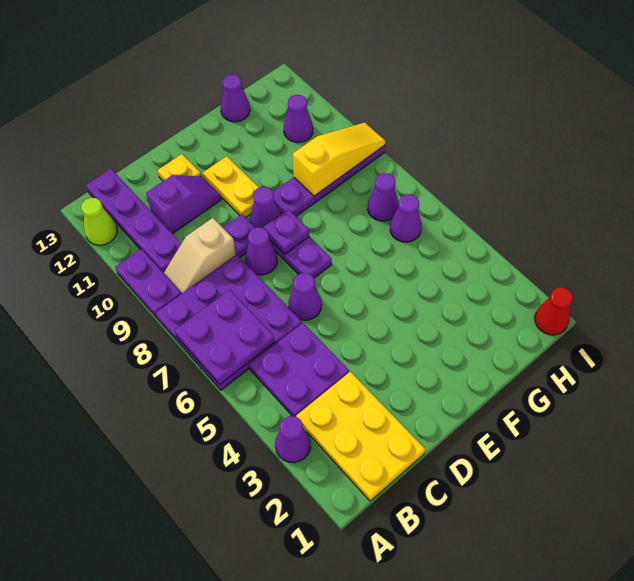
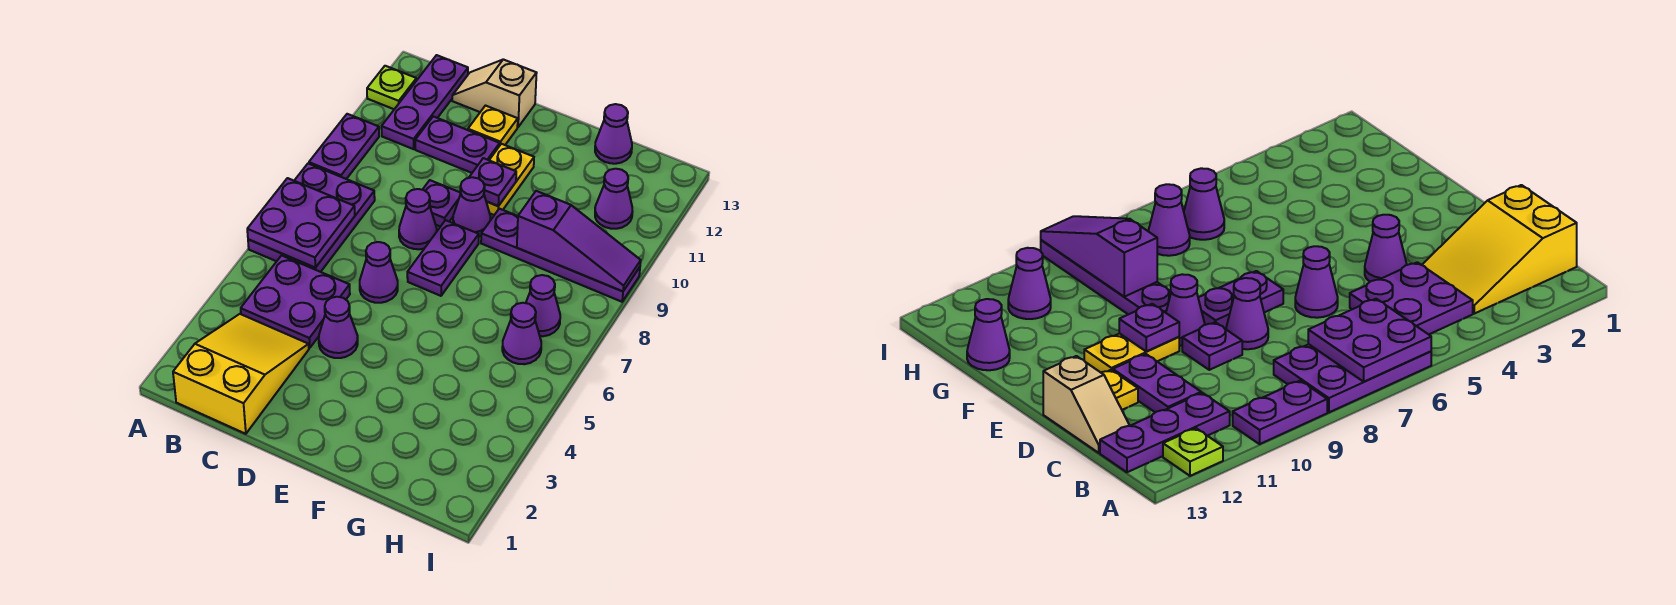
purple cone A3 level 1 -> purple cone D4 level 1
purple plate A6:C8 level 1 -> purple plate A6:B8 level 1
lime cone A12 level 1 -> lime plate A12 level 1
yellow plate B1:C3 level 1 -> yellow slope B1:C3 level 1 top 1
tan slope B9:C9 level 1 top C -> tan slope C13:D13 level 1 top D
purple plate B10:B13 level 1 -> purple plate B11:B13 level 1
purple slope C11:D11 level 1 top C -> purple plate C11:D11 level 1
purple plate E8 level 2 -> purple plate E10 level 2
yellow slope G9:I9 level 2 top G -> purple slope G9:I9 level 2 top G
red cone I1 level 1 -> none

